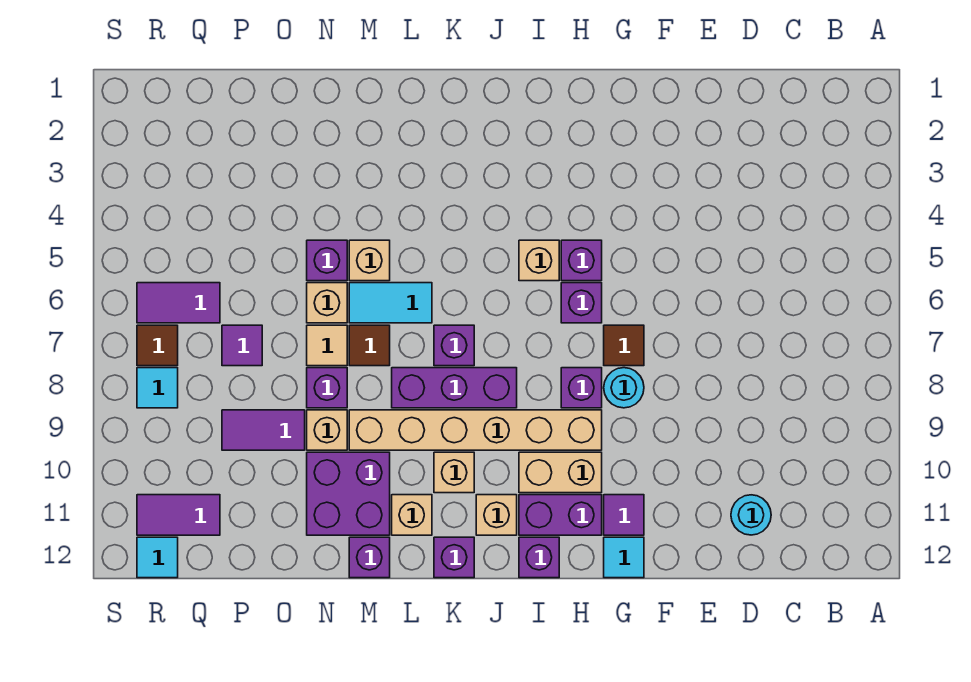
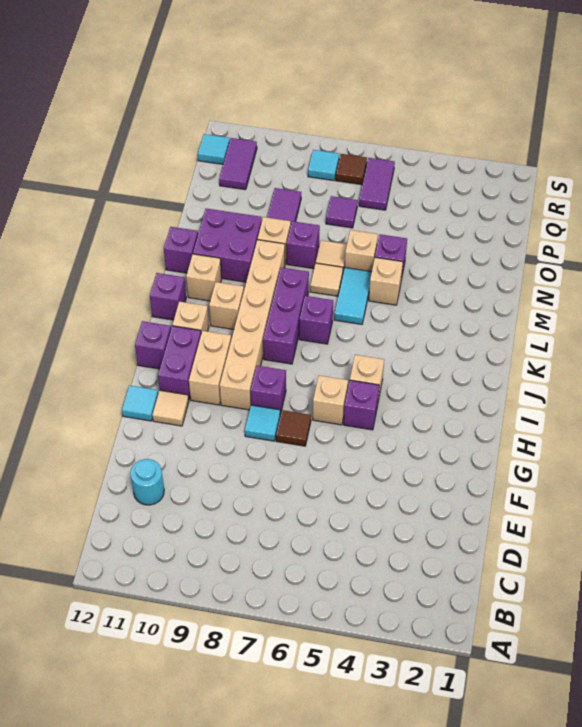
cyan round brick G8 level 1 -> cyan tile G8 level 1
purple tile G11 level 1 -> tan tile G11 level 1
purple brick H6 level 1 -> tan brick H6 level 1
brown tile M7 level 1 -> tan tile M7 level 1

